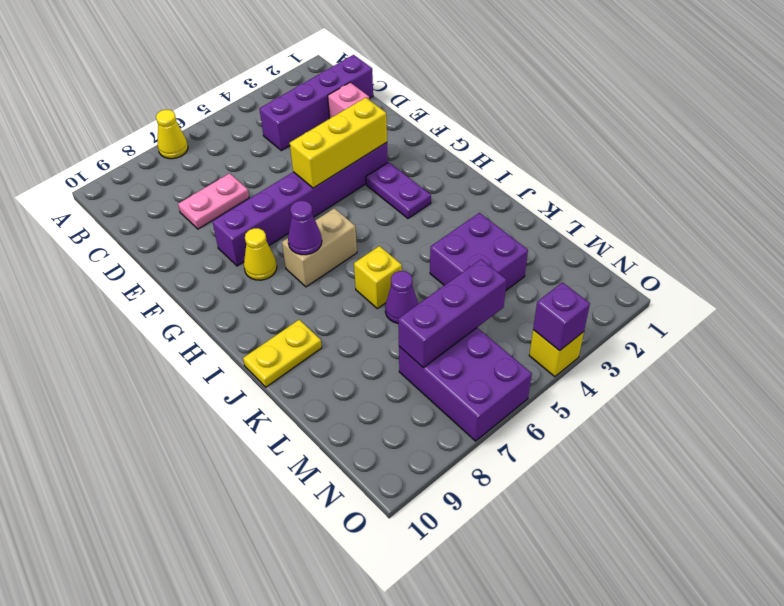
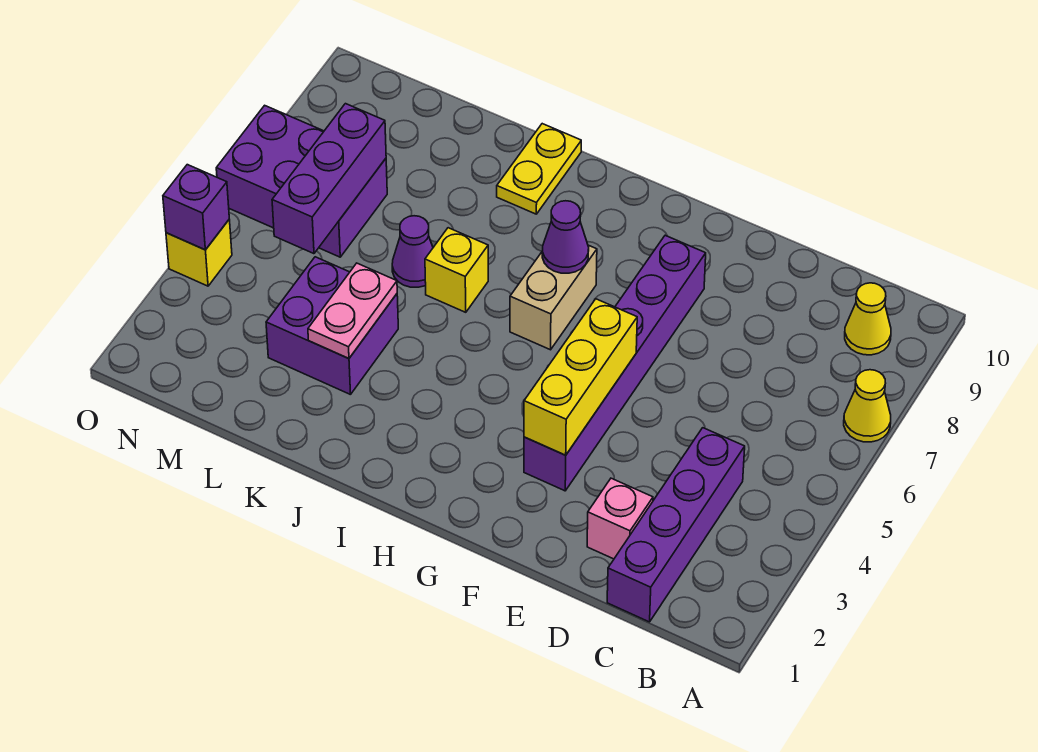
pink plate D7:D8 level 1 -> pink plate K3:K4 level 2
purple plate G3:H3 level 1 -> none
yellow cone G8 level 1 -> yellow cone B9 level 1

